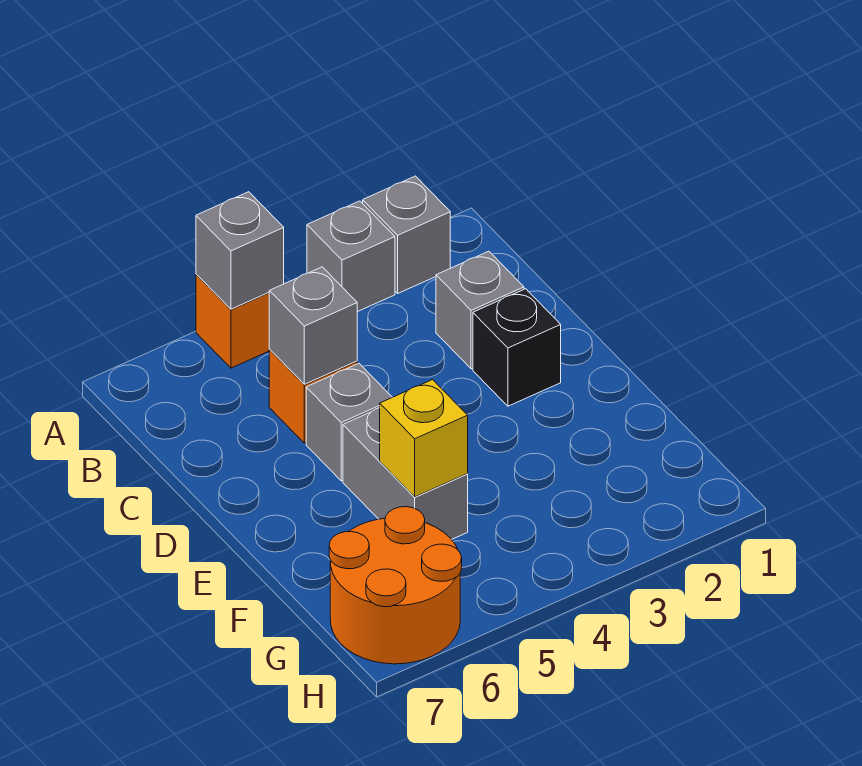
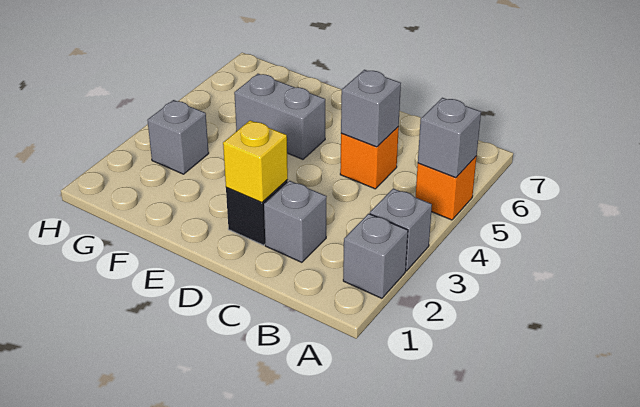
grey brick D5 level 1 -> grey brick G3 level 1
yellow brick F5 level 2 -> yellow brick D2 level 2
orange round brick G6:H7 level 1 -> none

